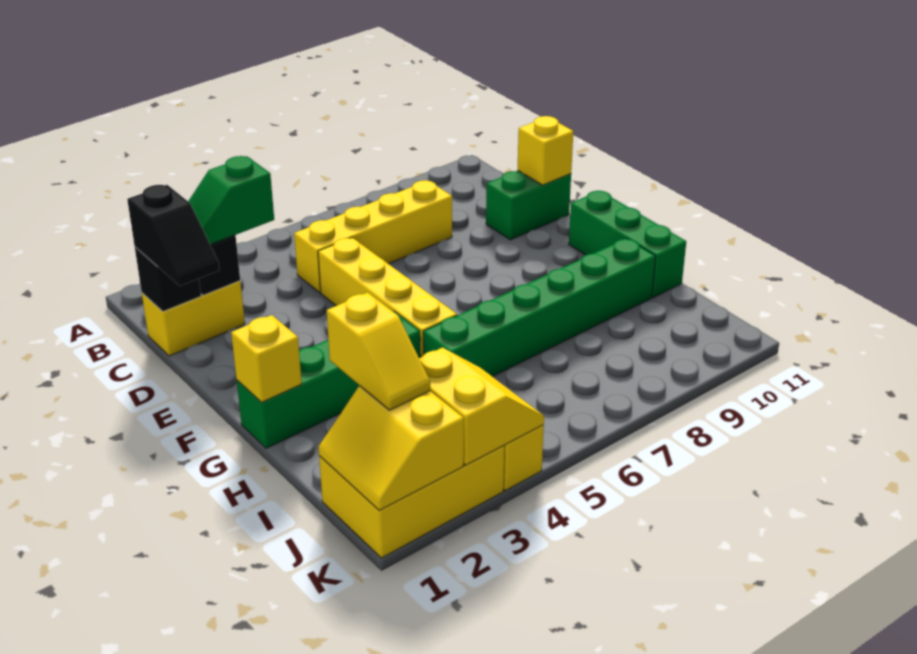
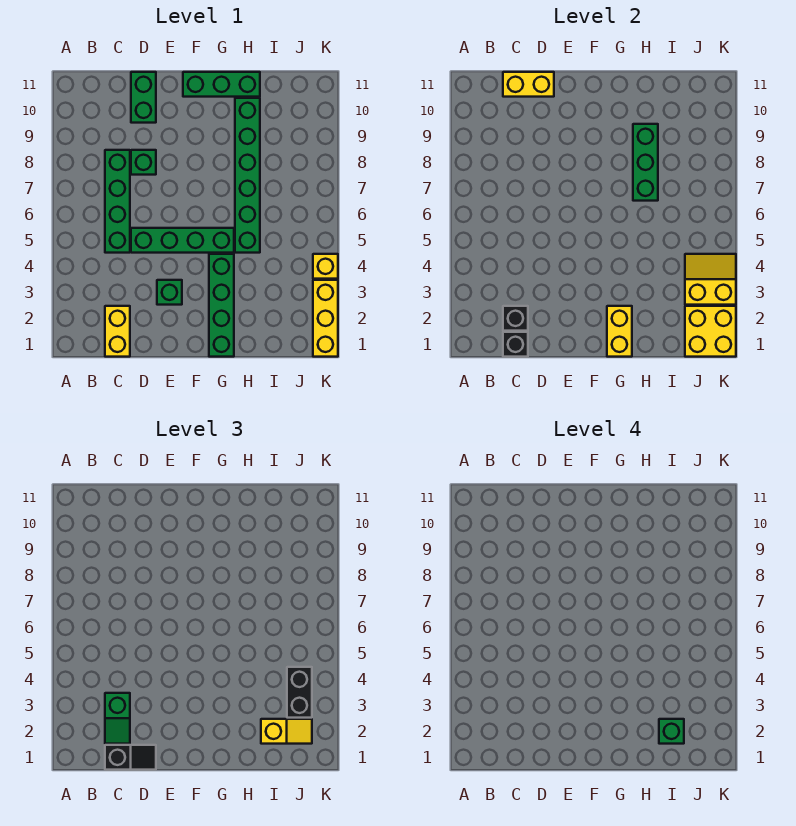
yellow brick C5:C8 level 1 -> green brick C5:C8 level 1
yellow brick D5:G5 level 1 -> green brick D5:G5 level 1
none -> green brick D8 level 1
yellow brick D11 level 2 -> yellow brick C11:D11 level 2
none -> green brick E3 level 1
yellow brick G1 level 2 -> yellow brick G1:G2 level 2
none -> green brick H7:H9 level 2
none -> green brick I2 level 4
yellow brick J1:K3 level 1 -> yellow brick K1:K3 level 1
yellow slope J1:K2 level 2 top 2 -> yellow brick J1:K2 level 2
none -> black brick J3:J4 level 3

